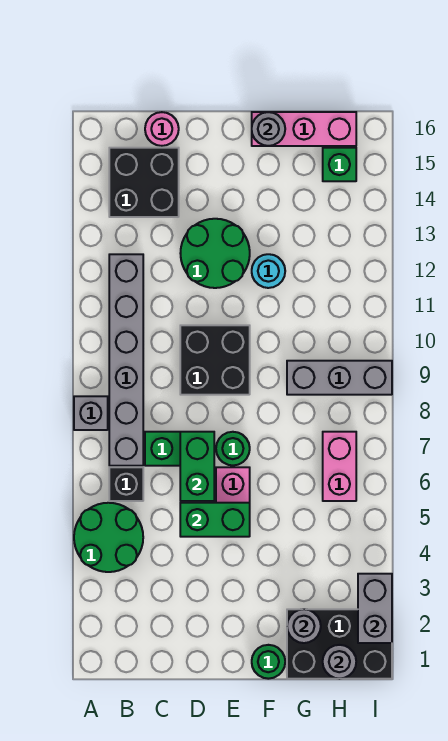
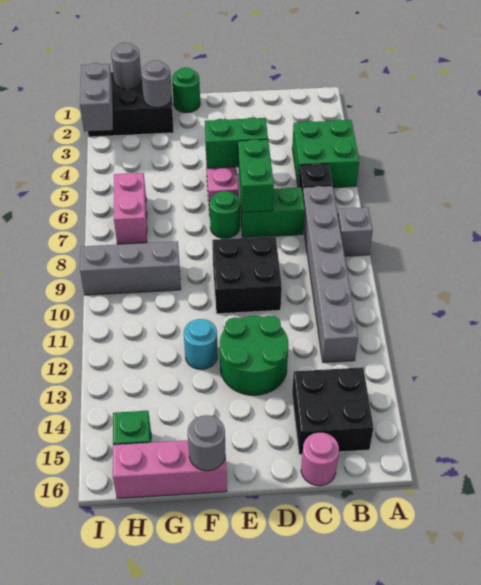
green round brick A4:B5 level 1 -> green brick A4:B5 level 1

